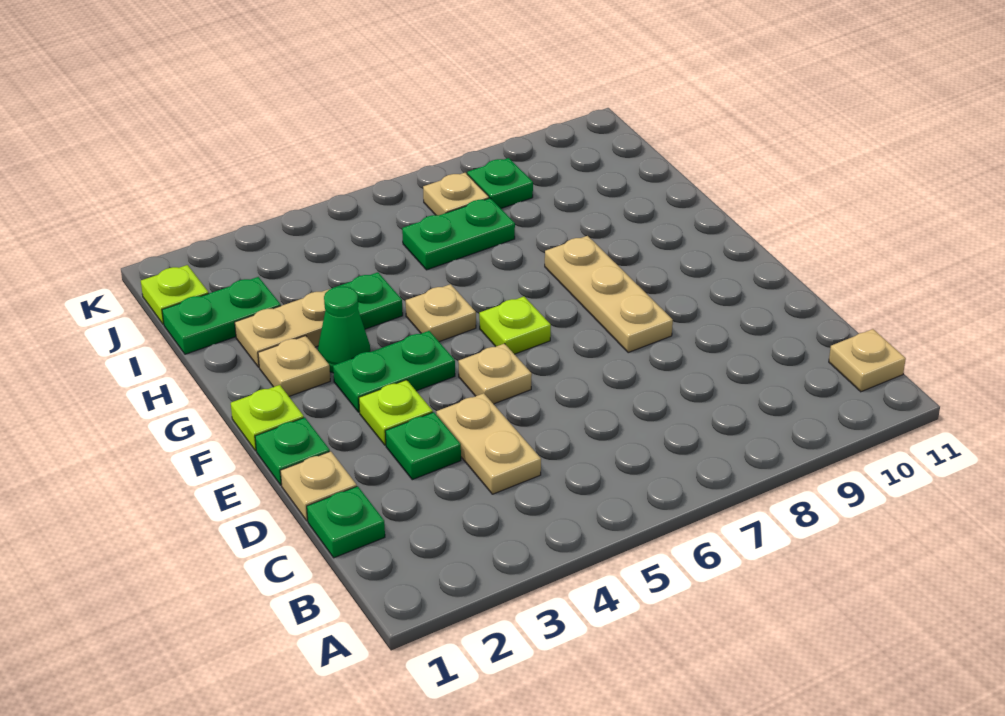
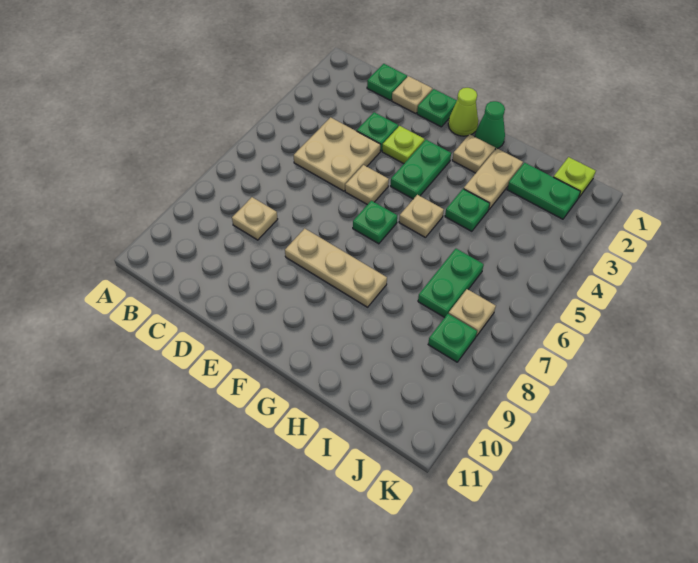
tan plate B11 level 1 -> tan plate C8 level 1
tan plate C4:D4 level 1 -> tan plate C4:D5 level 1
lime plate F1 level 1 -> lime cone F1 level 1
lime plate F6 level 1 -> green plate F6 level 1
green cone G3 level 1 -> green cone G1 level 1
green plate I1:I2 level 1 -> green plate I2:J2 level 1

